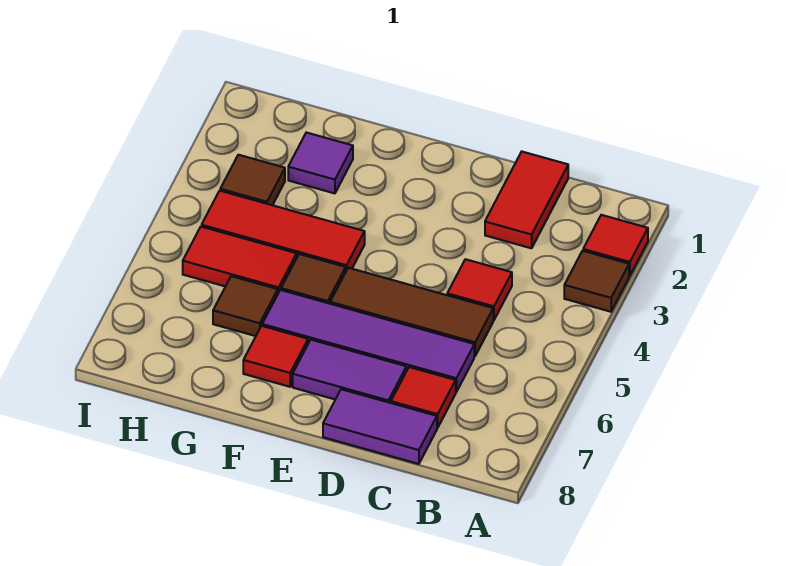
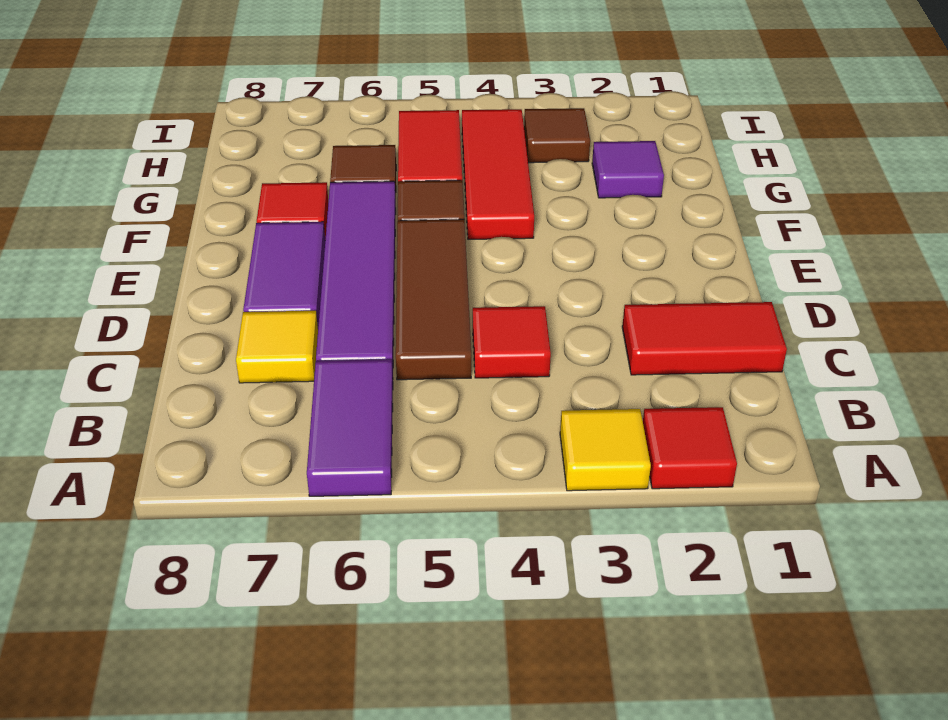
brown tile A3 level 1 -> yellow tile A3 level 1
red tile C7 level 1 -> yellow tile C7 level 1
purple tile C8:D8 level 1 -> purple tile A6:B6 level 1

